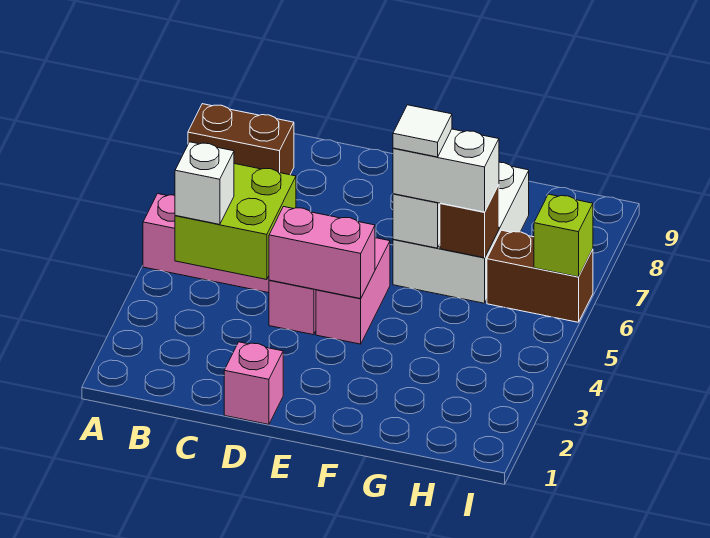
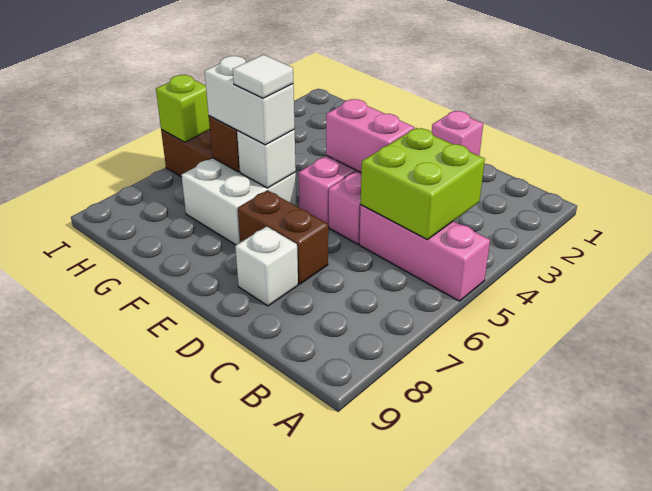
brown brick A8:B8 level 1 -> brown brick D7:E7 level 1
white brick B4 level 3 -> white brick D8 level 1
white brick F6:G8 level 1 -> white brick F6:G7 level 1

